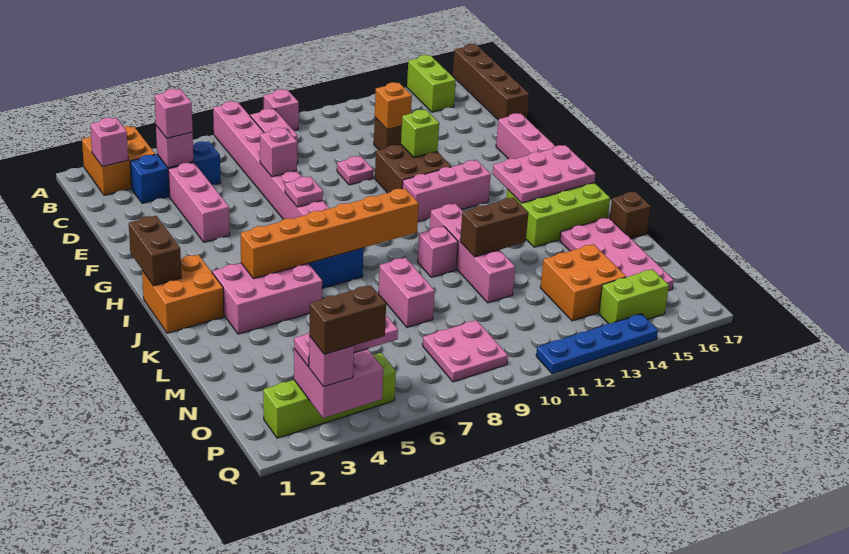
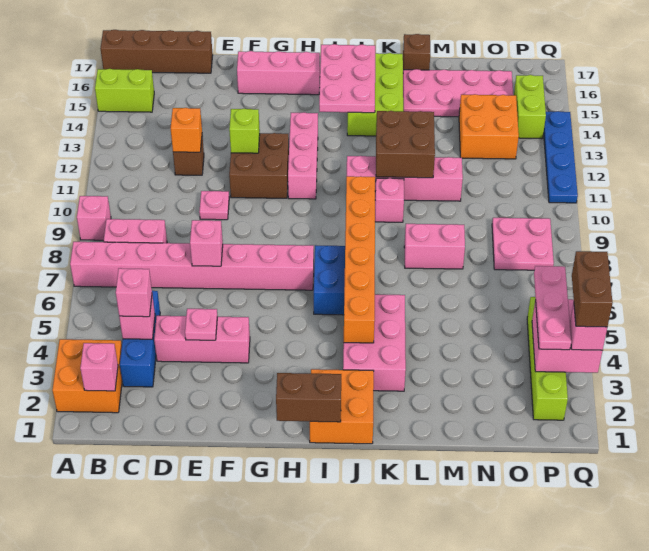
pink plate G7 level 2 -> pink plate E4 level 2
brown brick L11:L12 level 2 -> brown brick K11:L12 level 2

